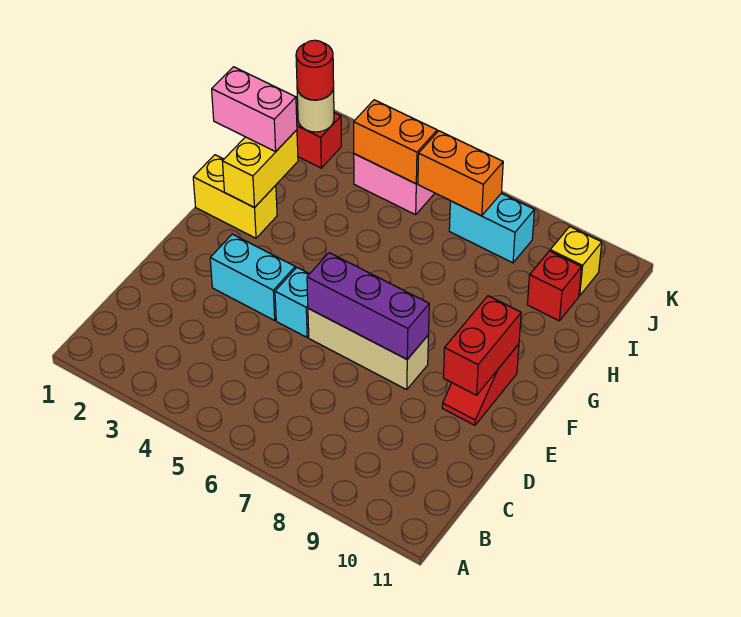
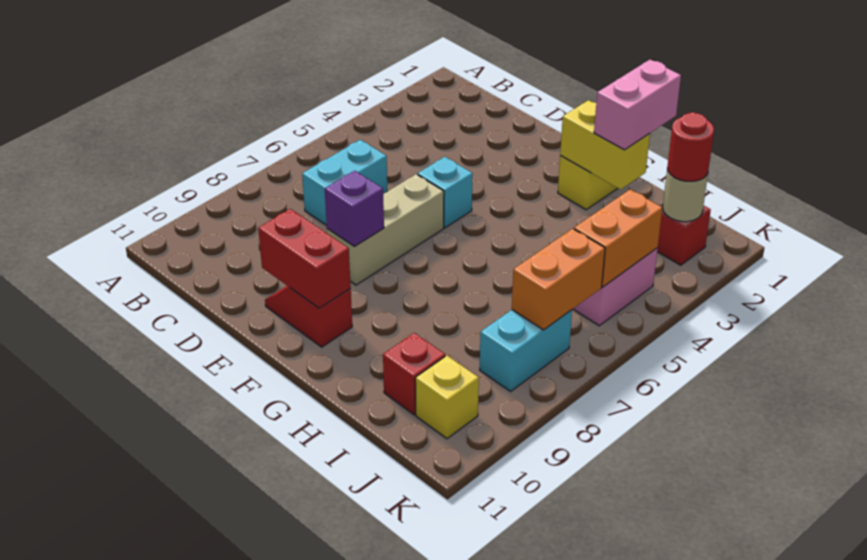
cyan brick E3:E4 level 1 -> cyan brick C6:C7 level 1
purple brick E6:E8 level 2 -> purple brick E8 level 2

